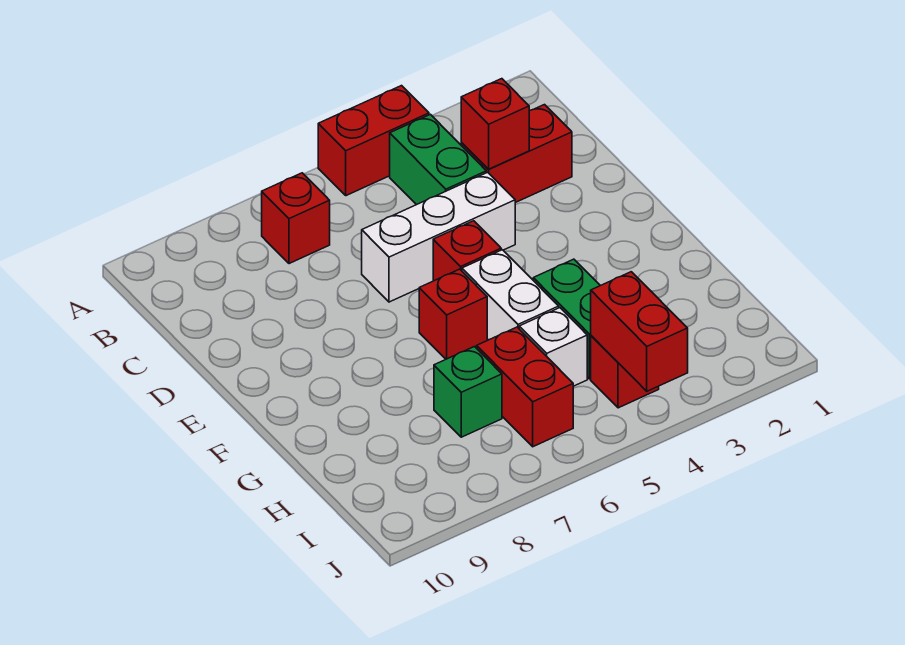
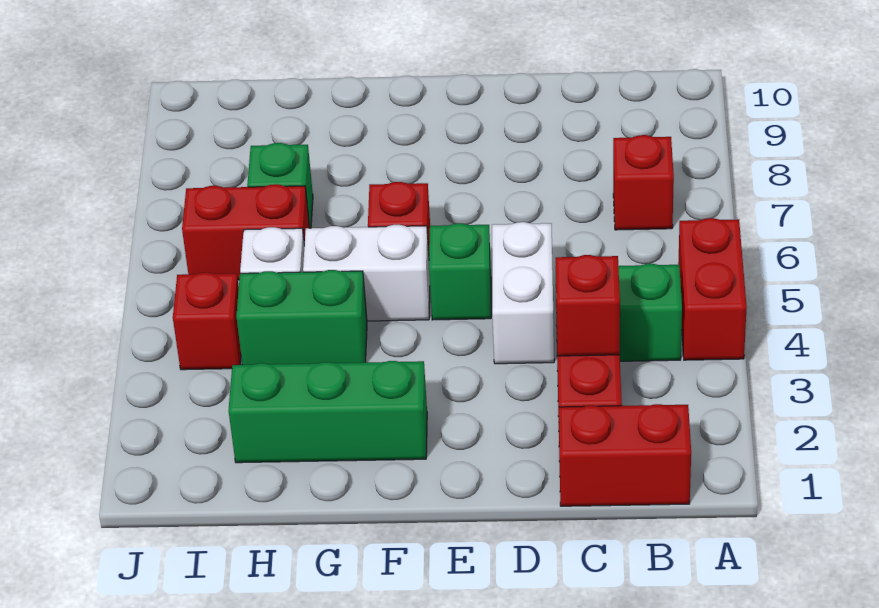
white brick D4:D6 level 1 -> white brick D4:D5 level 1
red brick E5 level 1 -> green brick E5 level 1
none -> green brick F2:H2 level 1
red brick I4:J4 level 2 -> red brick B1:C1 level 1

